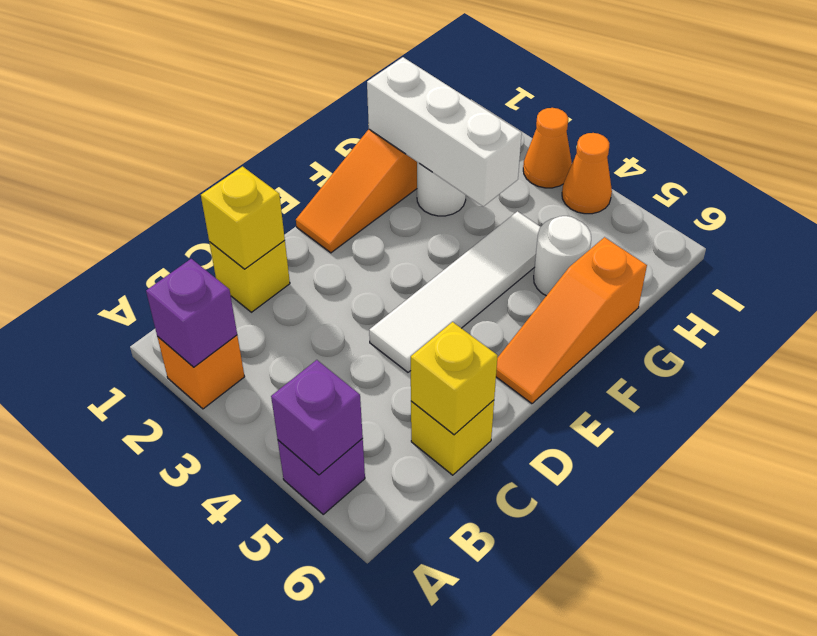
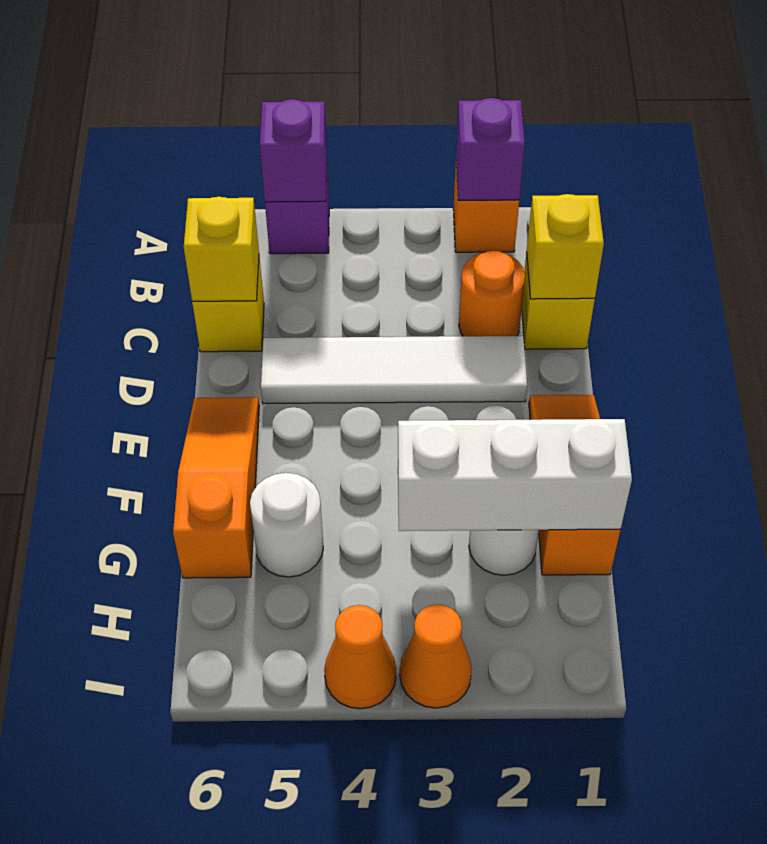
none -> orange round brick C2 level 1
white tile D4:G4 level 1 -> white tile D2:D5 level 1

